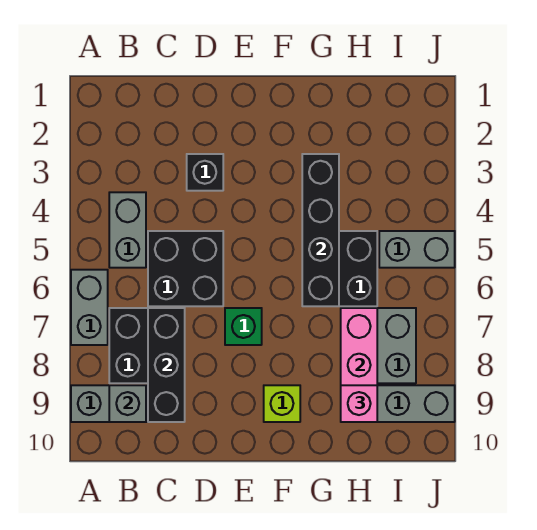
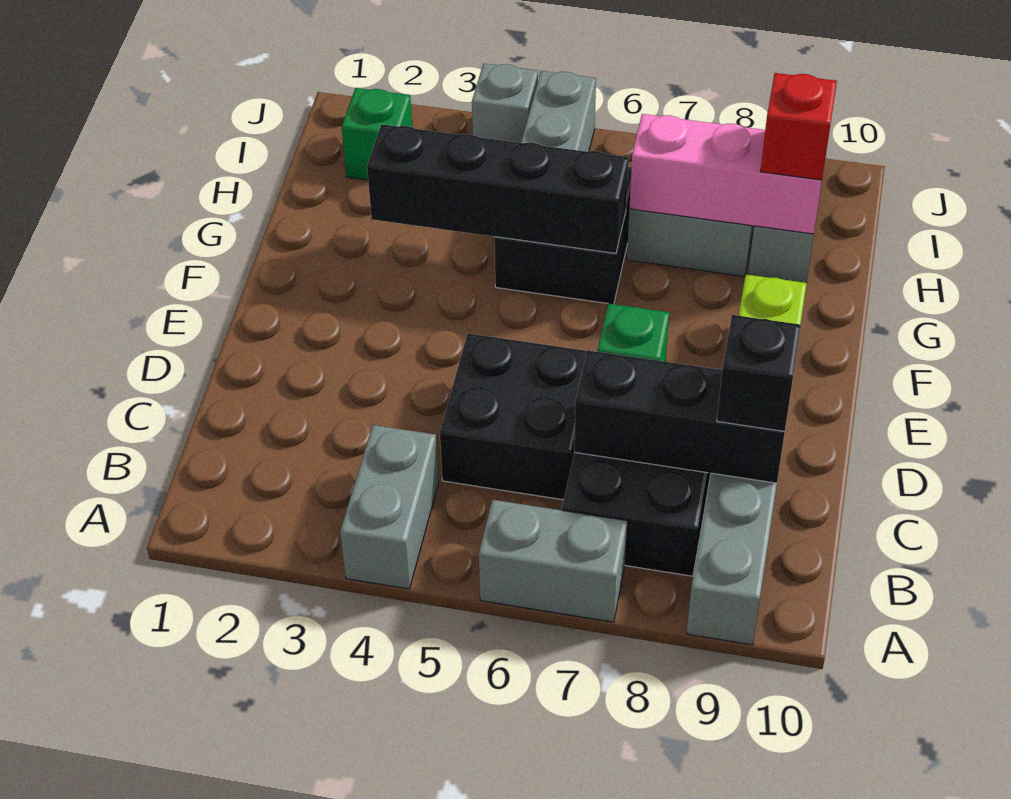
grey brick B4:B5 level 1 -> grey brick A4:B4 level 1
grey brick B9 level 2 -> grey brick J4 level 1
black brick D3 level 1 -> black brick C9 level 3
pink brick H9 level 3 -> red brick H9 level 3
none -> green brick I2 level 1

